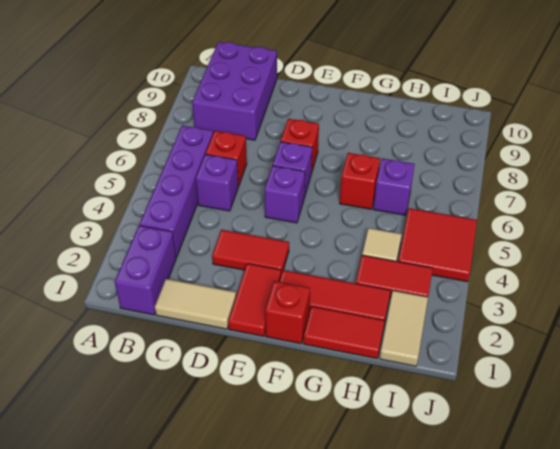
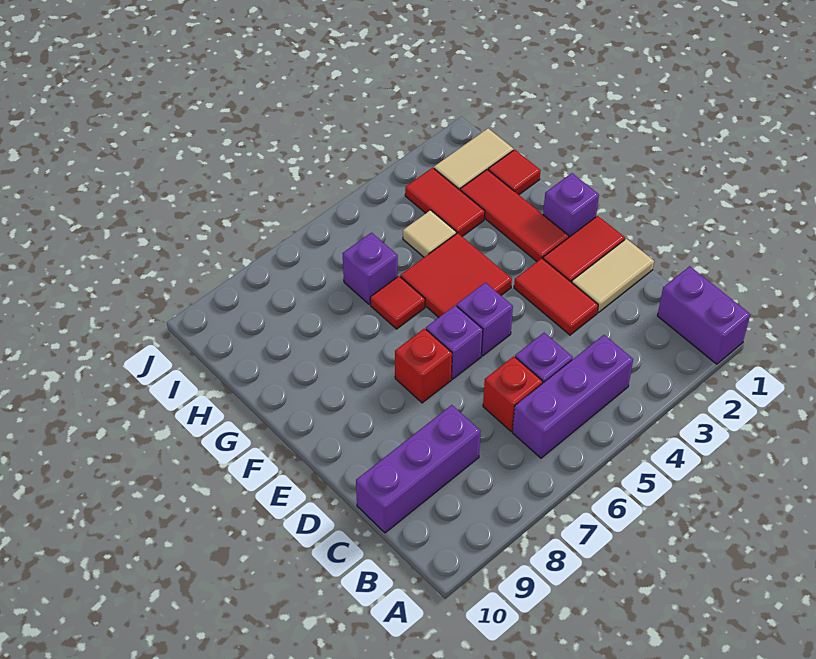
purple brick B1:B2 level 1 -> purple brick A1:B1 level 1
purple brick B3:B6 level 1 -> purple brick B4:B6 level 1
purple brick B8:C10 level 1 -> purple brick C8:C10 level 1
tan tile C1:D1 level 1 -> tan tile D1:D2 level 1
red brick F1 level 1 -> purple brick F1 level 1
red tile G1:H1 level 1 -> red tile H1 level 1
red brick G6 level 1 -> red tile G6 level 1
red tile I4:J5 level 1 -> red tile F4:G5 level 1

